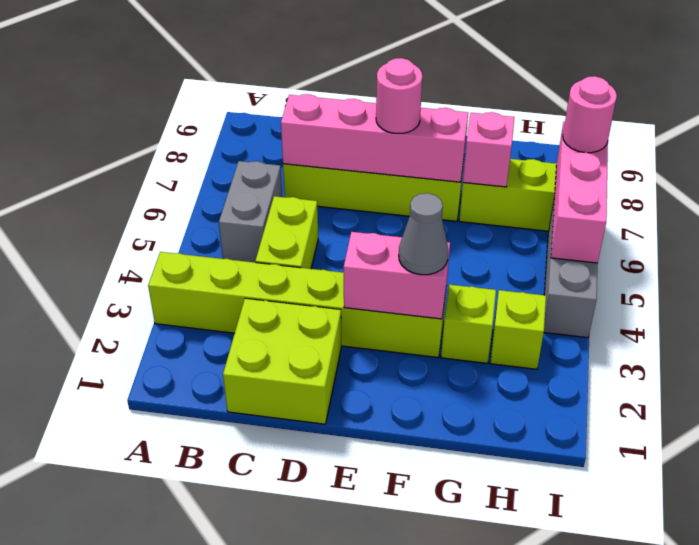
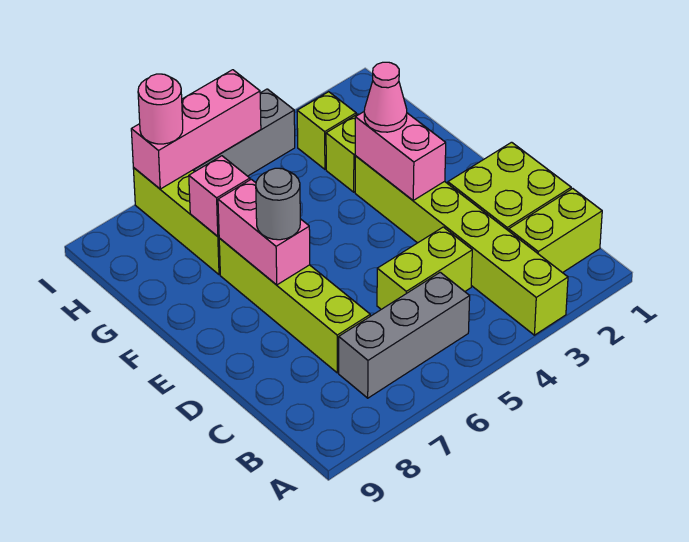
none -> lime brick B1:B2 level 1
grey brick B5:B6 level 1 -> grey brick B5:B7 level 1
pink brick C7:F7 level 2 -> pink brick E7:F7 level 2
pink round brick E7 level 3 -> grey round brick E7 level 3
grey cone F3 level 3 -> pink cone F3 level 3

